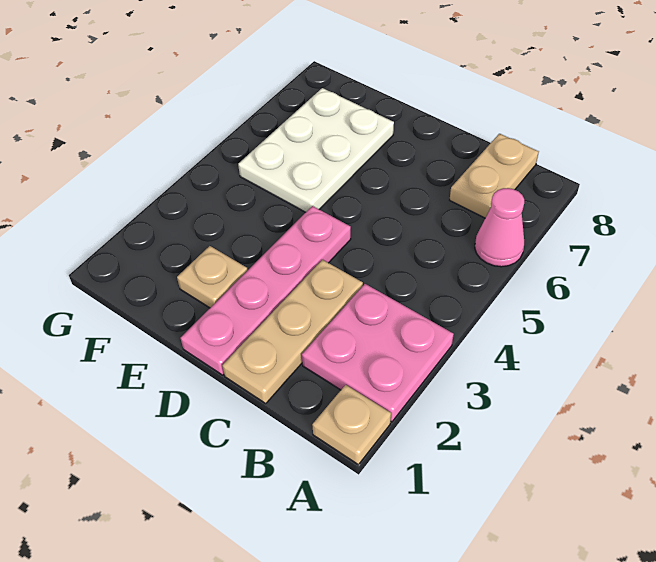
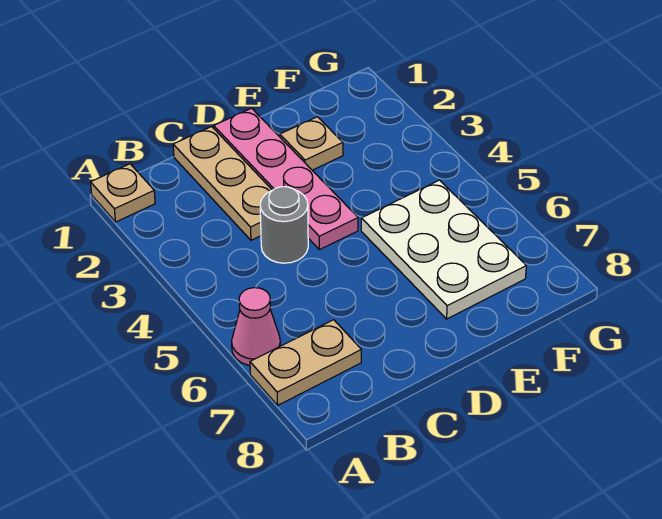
pink plate A2:B3 level 1 -> none
tan plate B7:B8 level 1 -> tan plate A7:B7 level 1
none -> grey round brick C4 level 1

